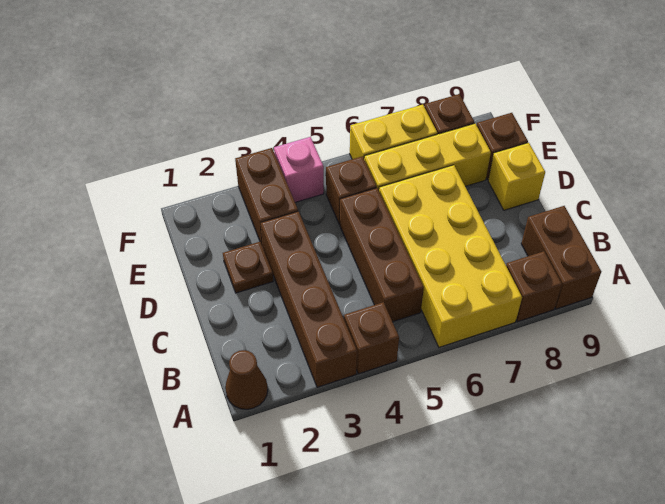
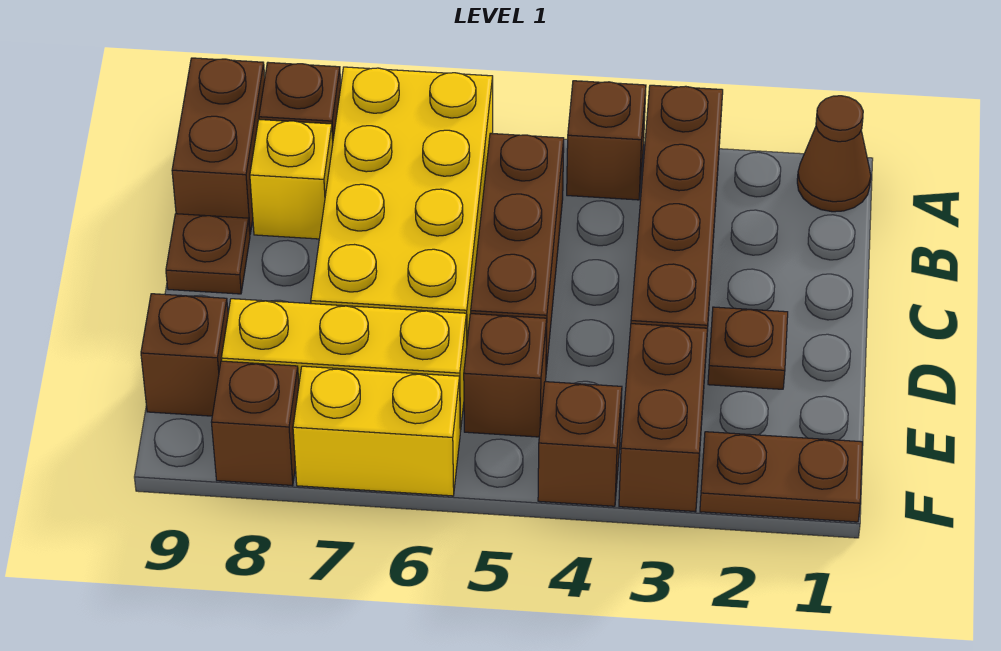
none -> brown plate C9 level 1
yellow brick D9 level 1 -> yellow brick B8 level 1
none -> brown plate F1:F2 level 1
pink brick F4 level 1 -> brown brick F4 level 1

